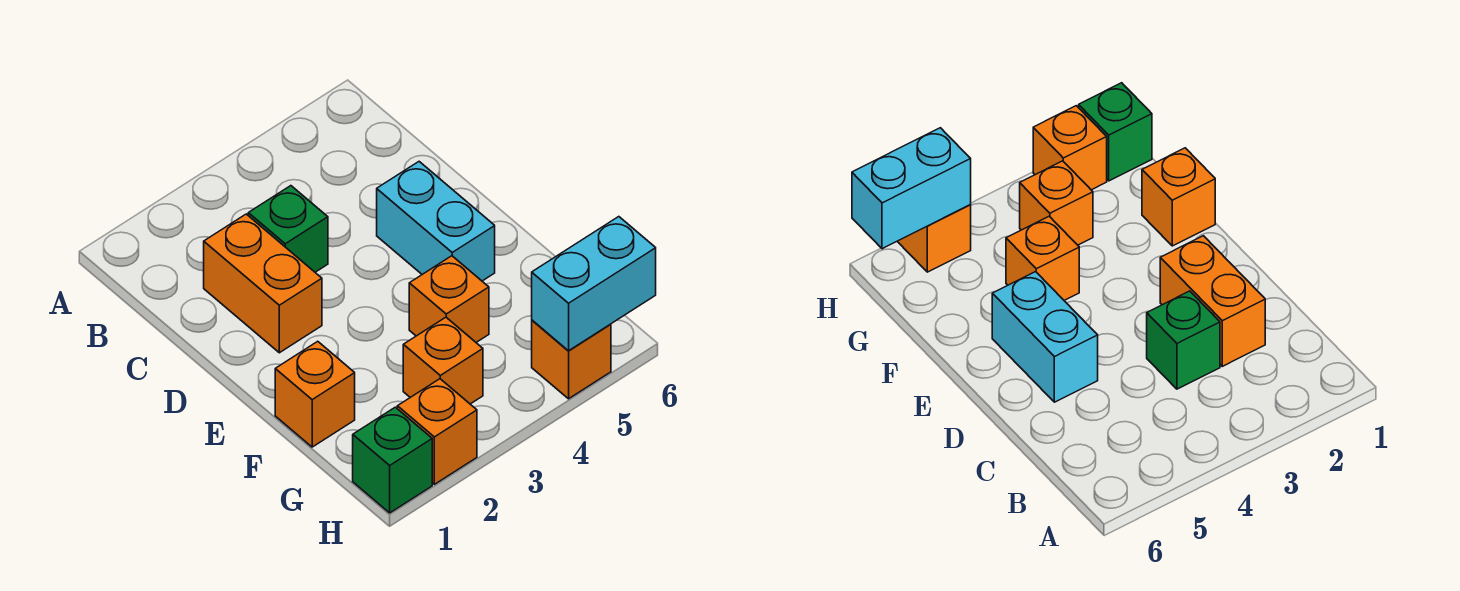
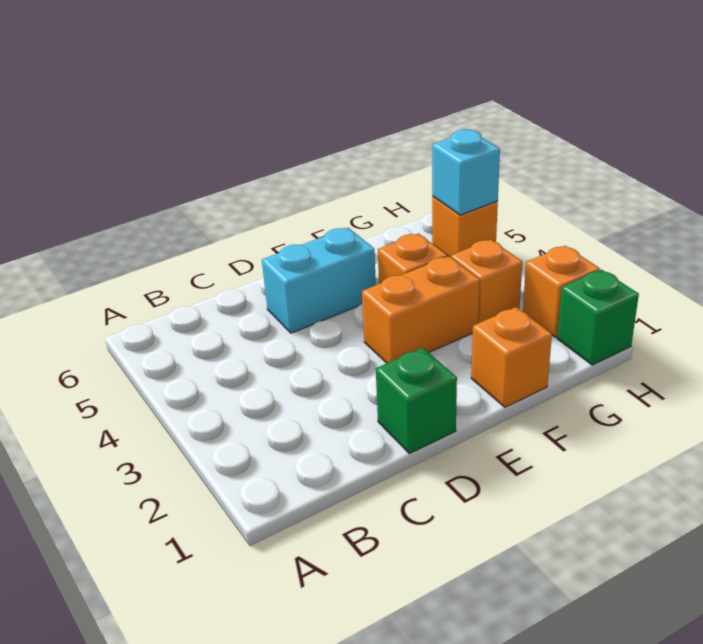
orange brick C2:D2 level 1 -> orange brick E3:F3 level 1
green brick C3 level 1 -> green brick D1 level 1
cyan brick H5:H6 level 2 -> cyan brick H5 level 2

